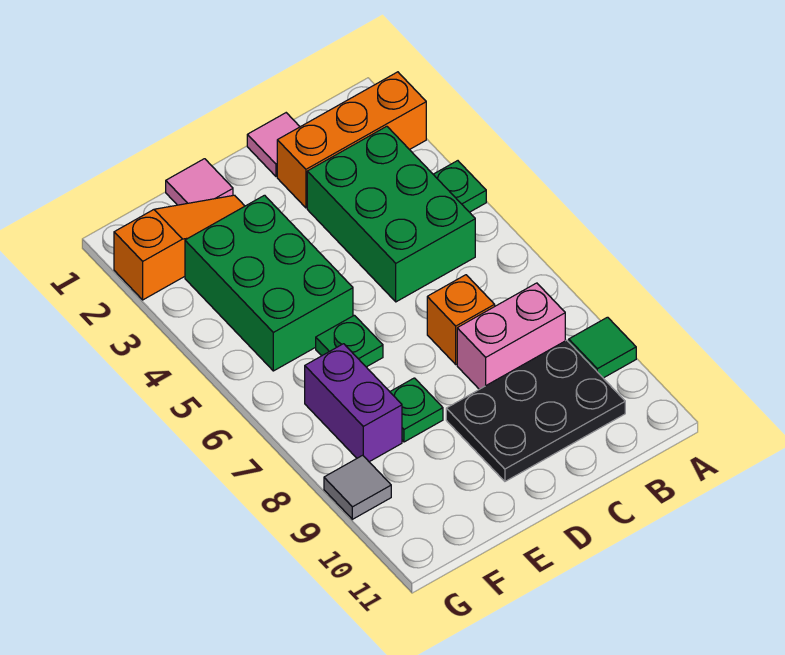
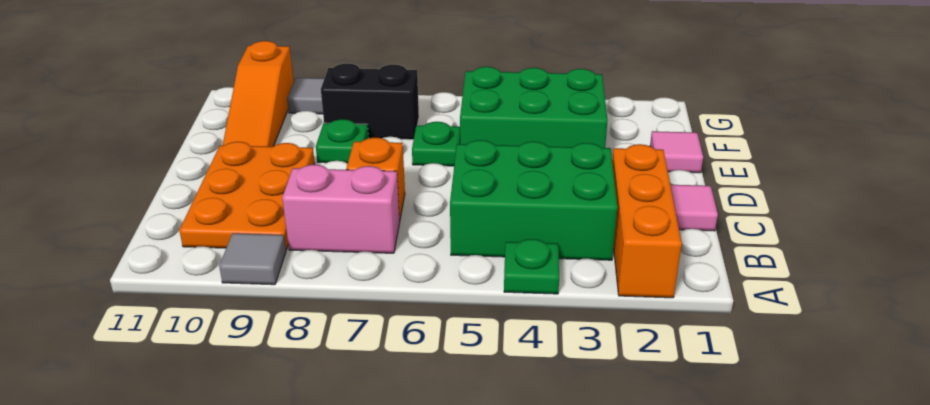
green tile A9 level 1 -> grey tile A9 level 1
pink brick B8:C8 level 1 -> pink brick B7:B8 level 1
black plate B9:D10 level 1 -> orange plate B9:D10 level 1
orange slope E2:G2 level 1 top G -> orange slope E10:G10 level 1 top G
purple brick F7:F8 level 1 -> black brick F7:F8 level 1

